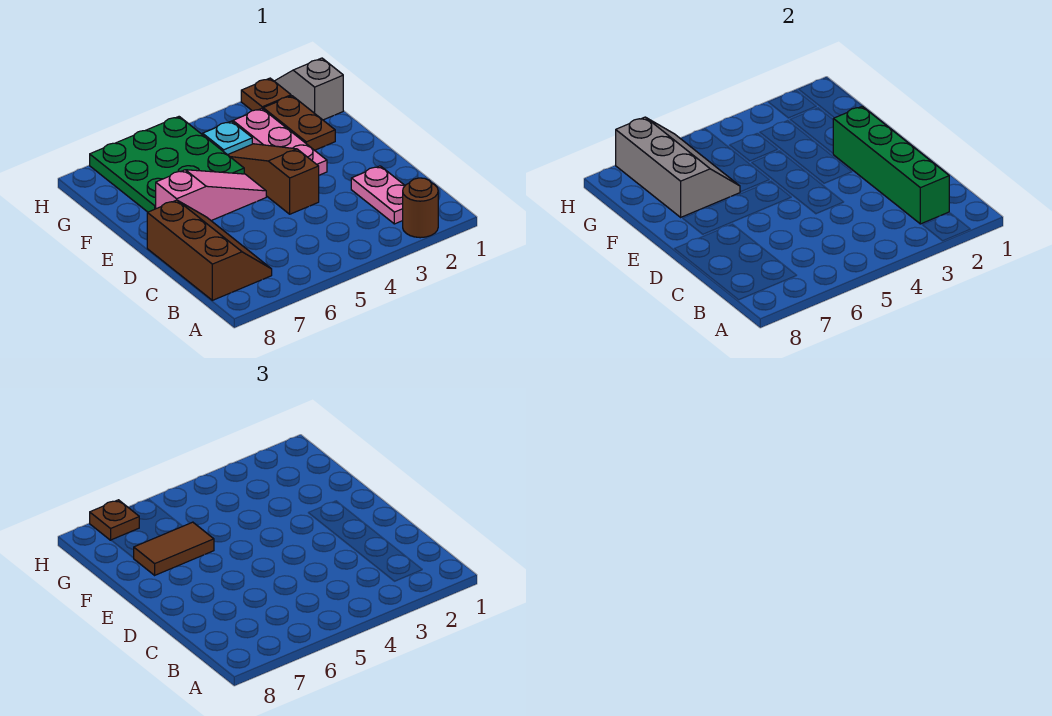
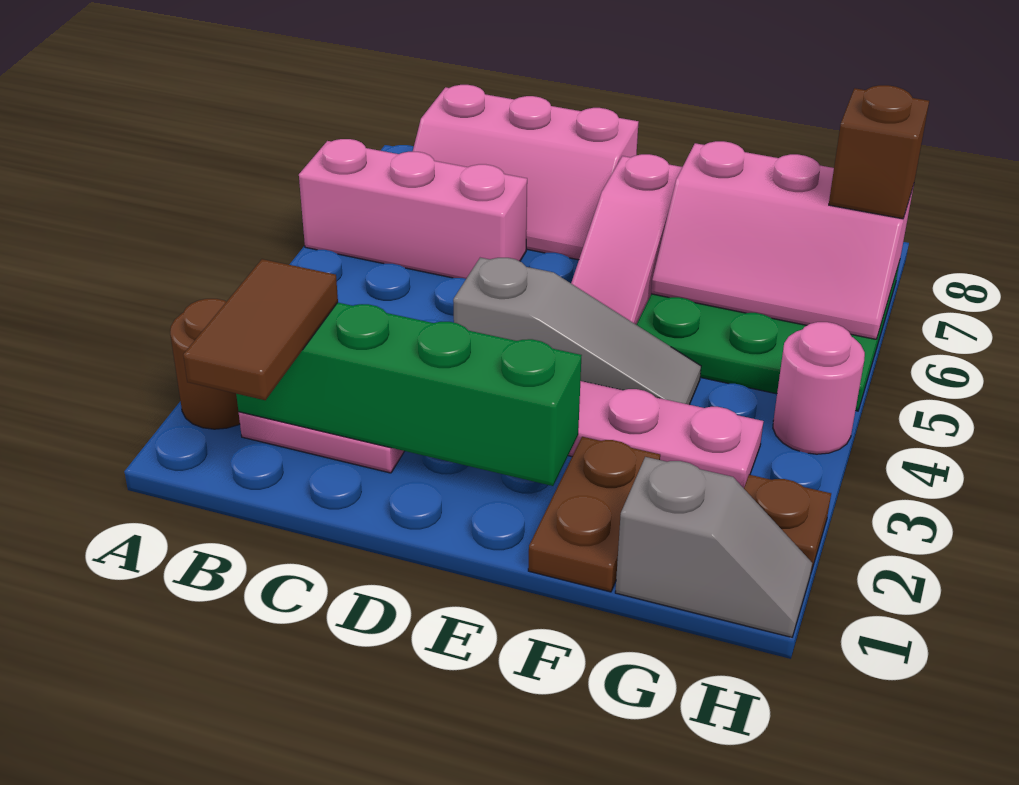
none -> pink brick A6:C6 level 1
brown slope B7:D8 level 1 top 8 -> pink slope B7:D8 level 1 top 8
brown slope D4:F4 level 1 top D -> grey slope D4:F4 level 1 top D
brown plate F2:G2 level 1 -> brown plate F1:F2 level 1
grey slope F6:H7 level 2 top 7 -> pink slope F6:H7 level 2 top 7
brown tile F6:F7 level 3 -> brown tile B1:B2 level 3
cyan plate G4 level 1 -> none
none -> pink round brick H4 level 1
brown plate H7 level 3 -> brown brick H7 level 3

